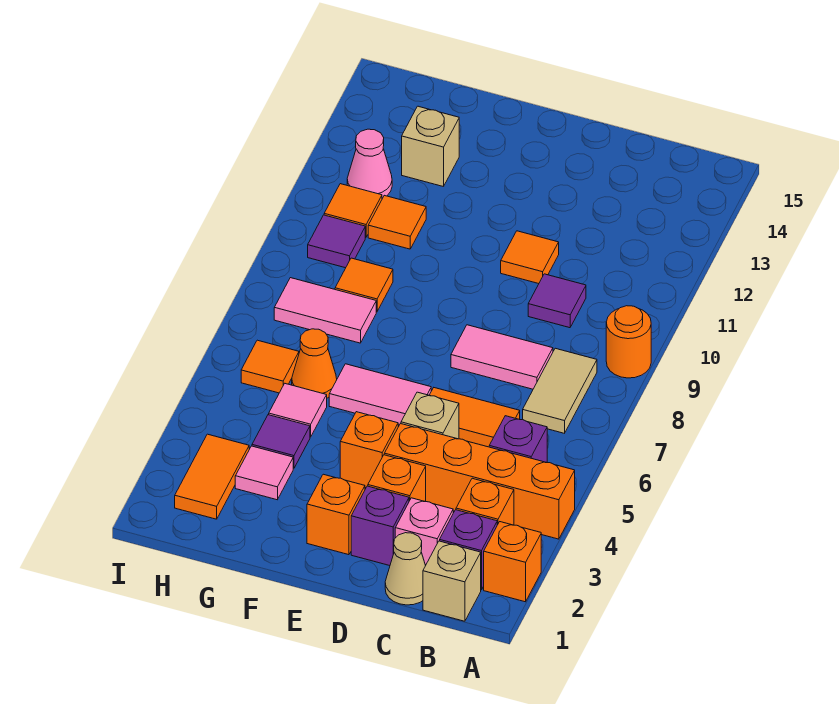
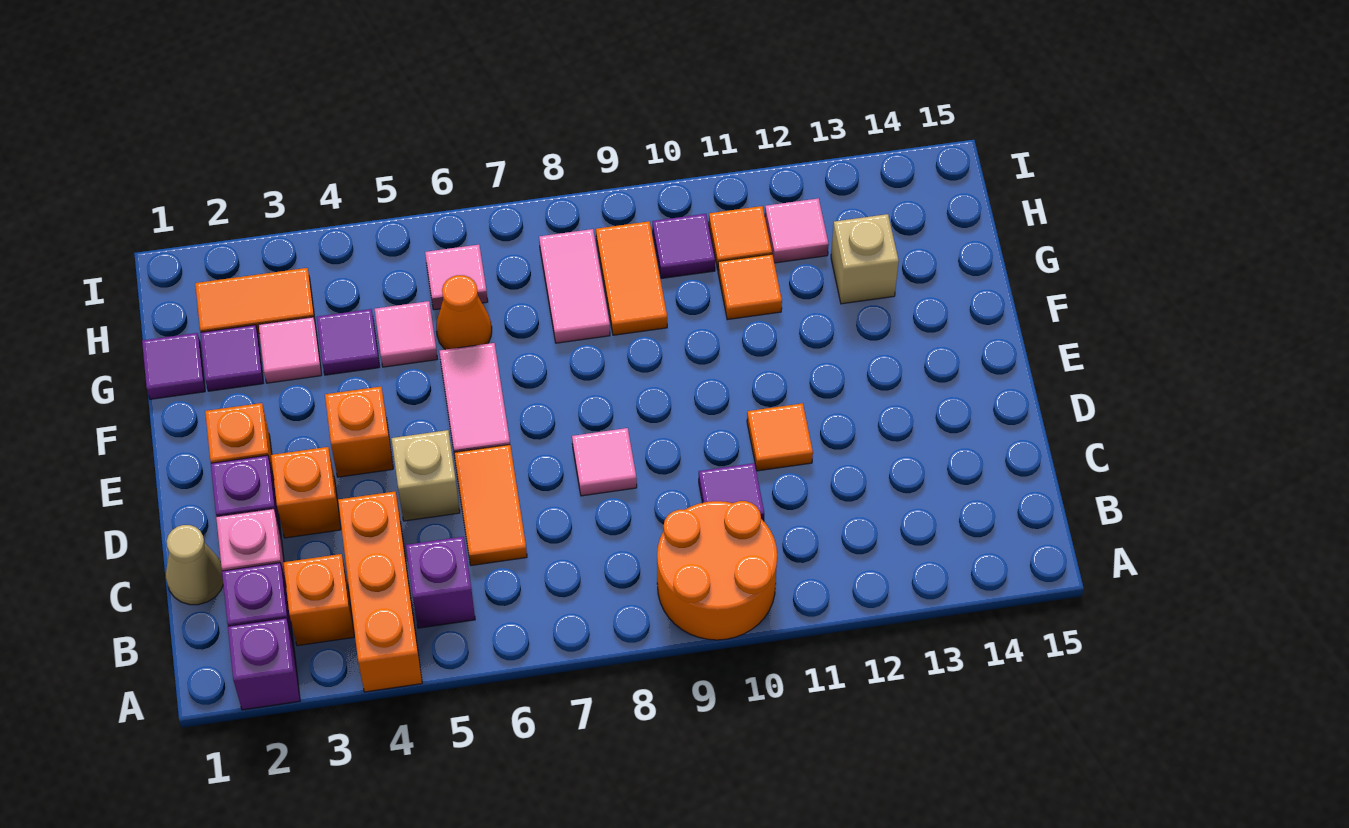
orange brick A2 level 1 -> purple brick A2 level 1
orange brick A4:D4 level 1 -> orange brick A4:C4 level 1
orange round brick A9 level 1 -> orange round brick A9:B10 level 1
tan brick B1 level 1 -> none
tan tile B7:B8 level 1 -> none
pink tile C8:D8 level 1 -> pink tile D8 level 1
none -> purple tile G1 level 1
none -> purple tile G2 level 1
orange tile G9 level 1 -> orange tile G9:H9 level 1
orange tile H6 level 1 -> pink tile H6 level 1
pink cone H12 level 1 -> pink tile H12 level 1

